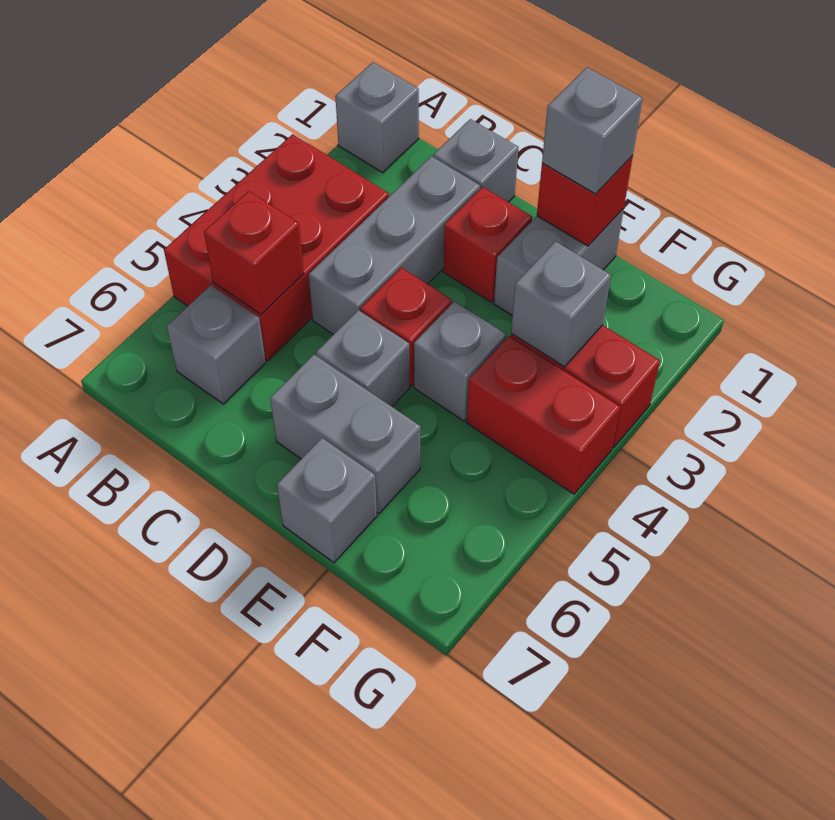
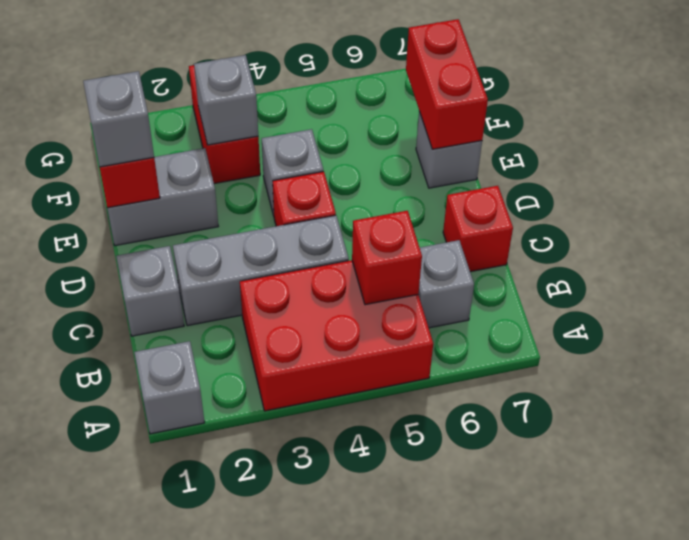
red brick D2 level 1 -> red brick C7 level 1
grey brick D5 level 1 -> none
grey brick D6:E6 level 1 -> none
red brick F4:G4 level 1 -> red brick E7:F7 level 2

